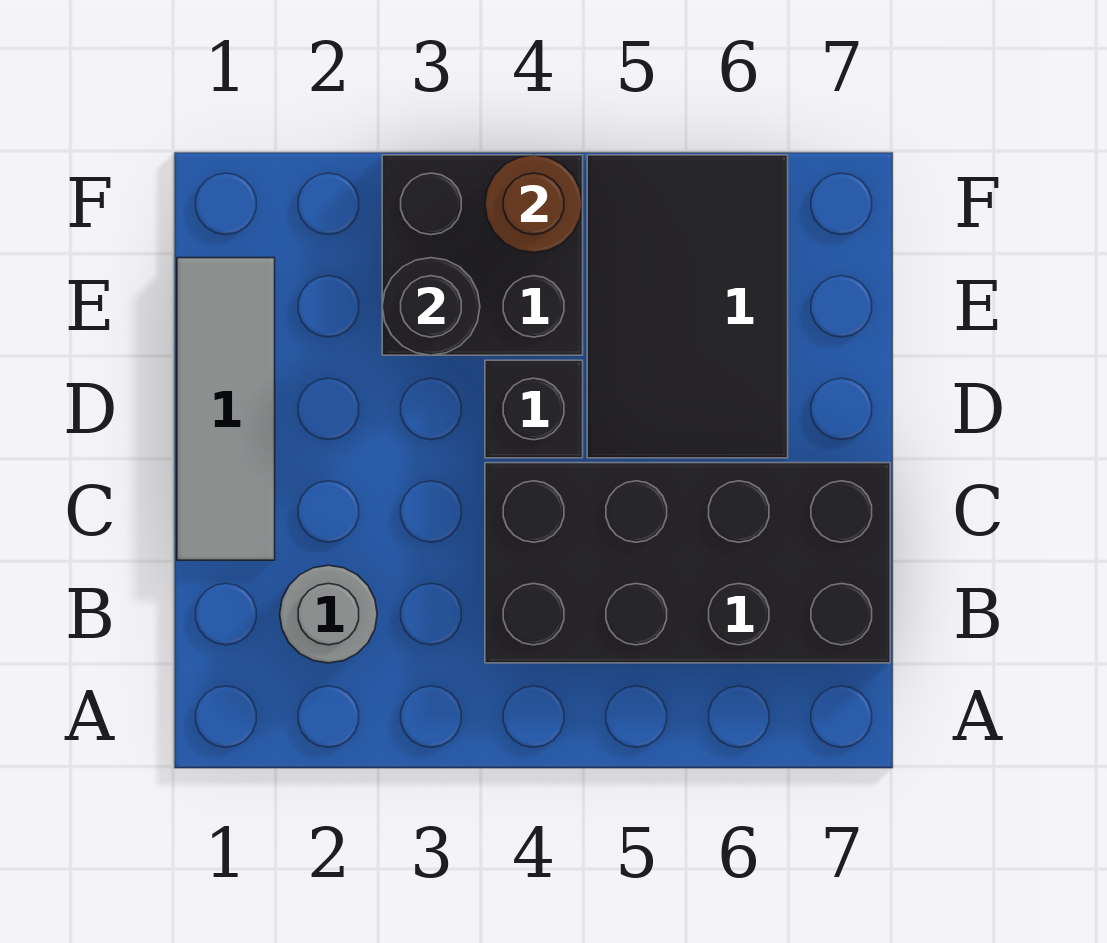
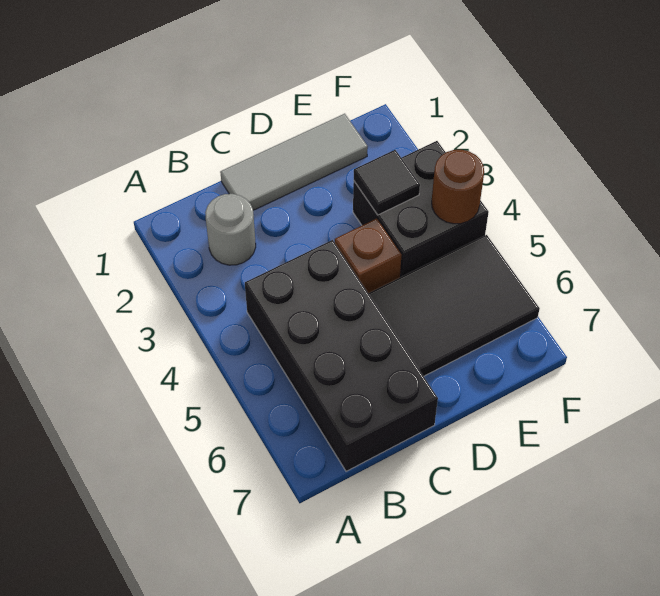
black brick D4 level 1 -> brown brick D4 level 1
black round brick E3 level 2 -> black tile E3 level 2

